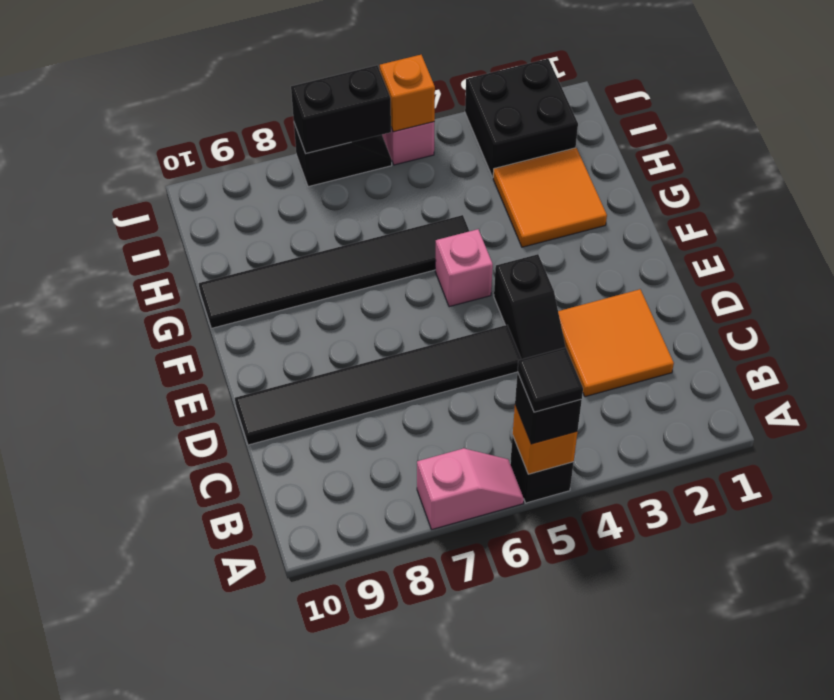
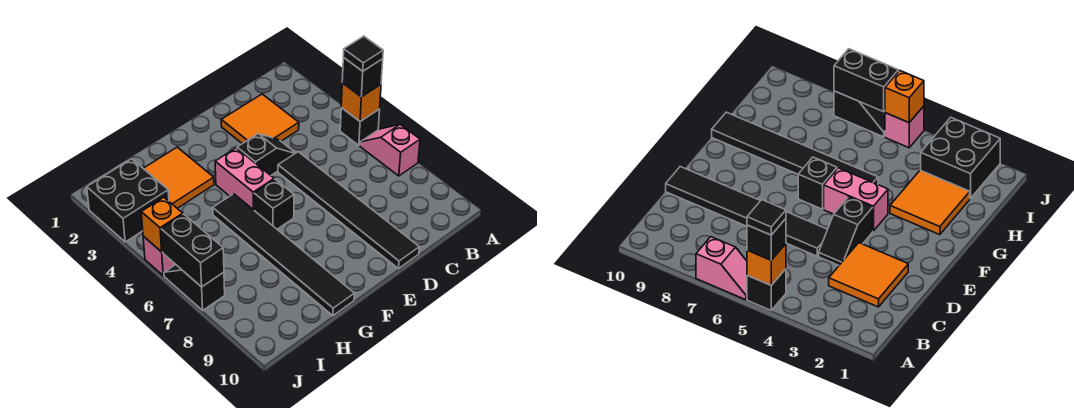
pink brick F5 level 1 -> pink brick F4:F5 level 1
none -> black brick F6 level 1

